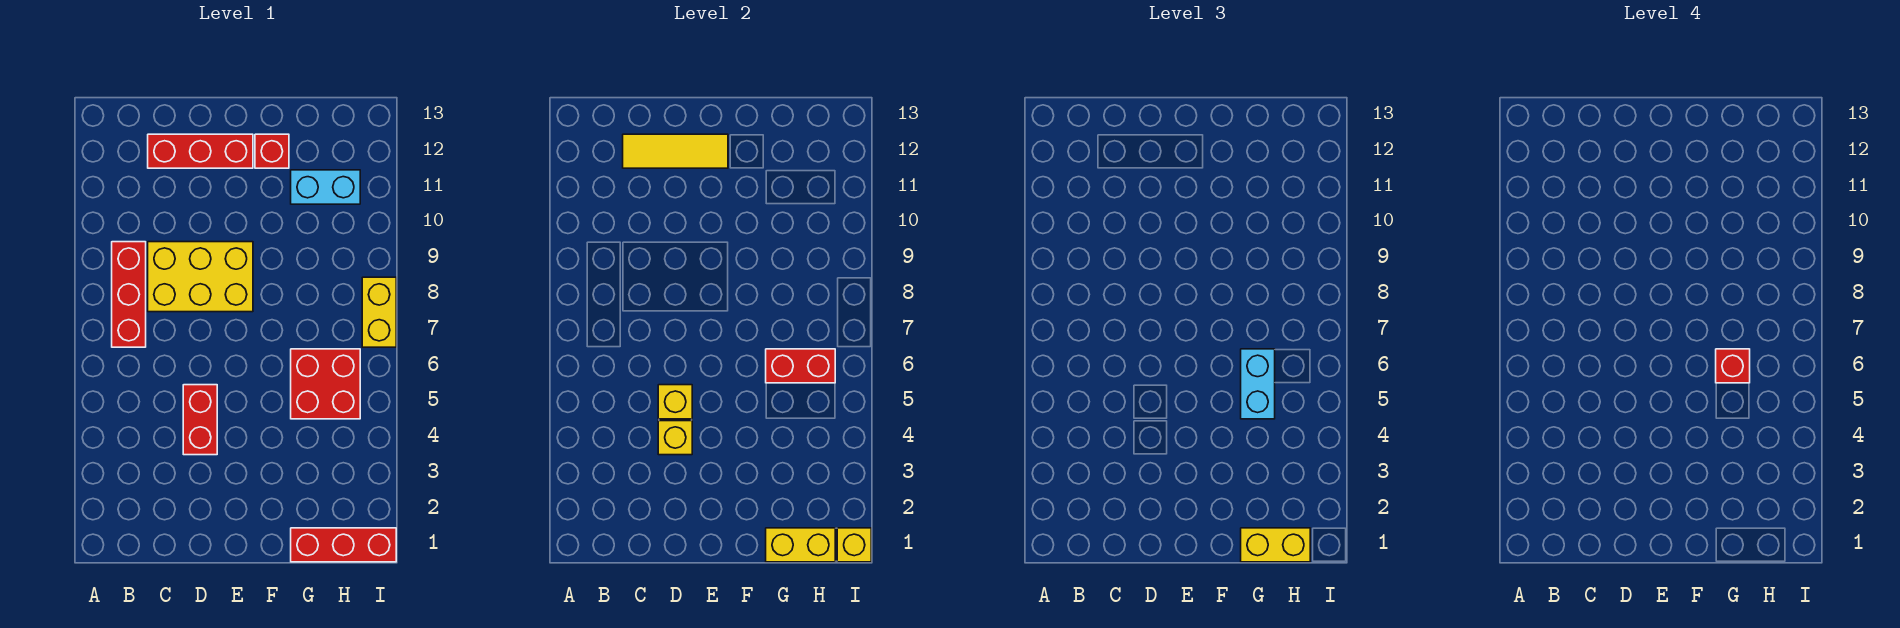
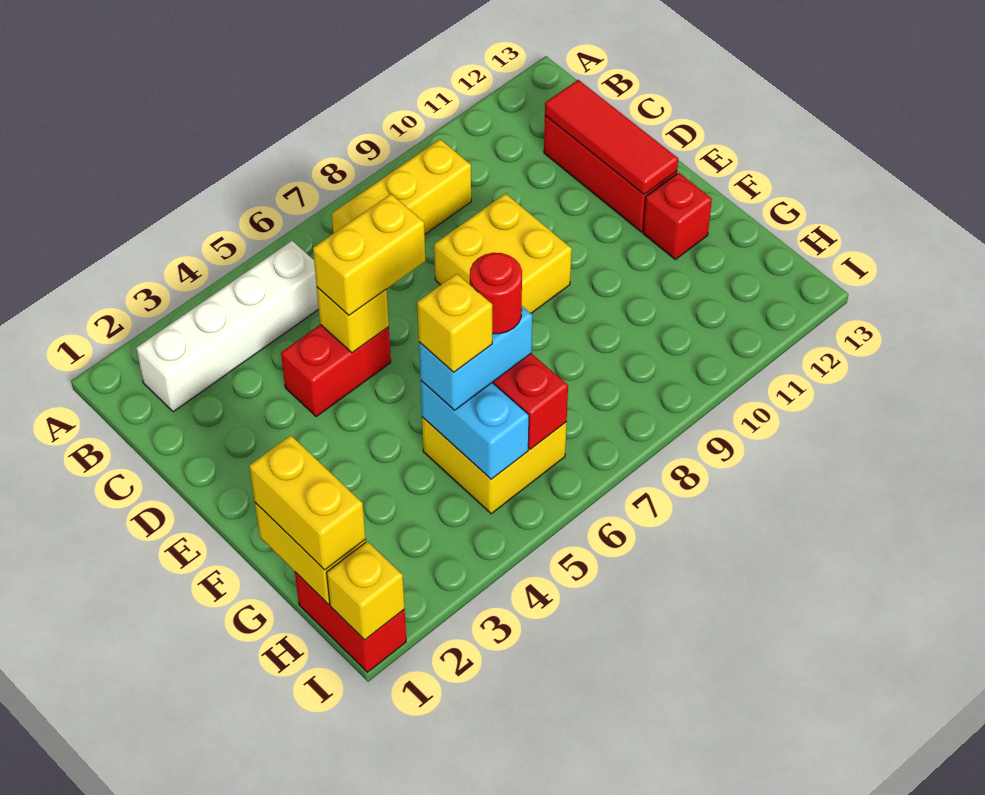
none -> white brick B2:B5 level 1
red brick B7:B9 level 1 -> yellow brick B7:B9 level 1
yellow brick C8:E9 level 1 -> yellow brick D8:E9 level 1
yellow tile C12:E12 level 2 -> red tile C12:E12 level 2
yellow brick D4 level 2 -> yellow brick G5 level 4
red brick G1:I1 level 1 -> red brick H1:I1 level 1
red brick G5:H6 level 1 -> yellow brick G5:H6 level 1
red brick G6 level 4 -> red round brick G6 level 4
cyan brick G11:H11 level 1 -> cyan brick G5:H5 level 2
yellow brick I7:I8 level 1 -> yellow brick D5:D6 level 3

